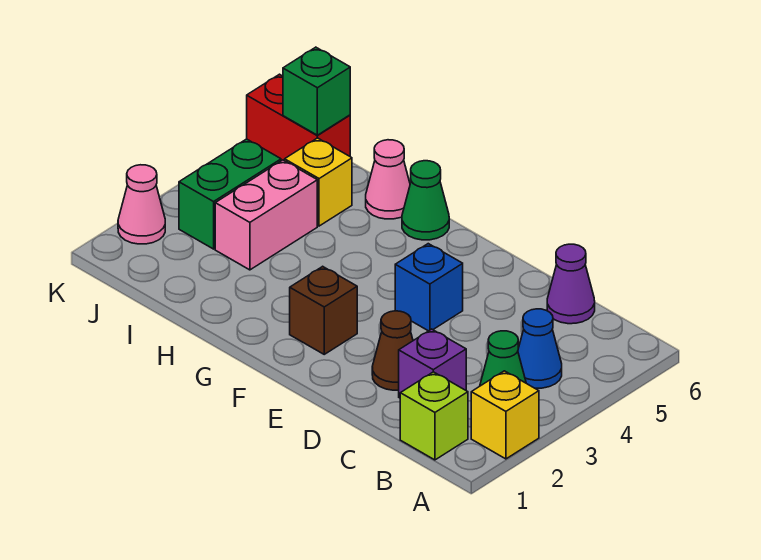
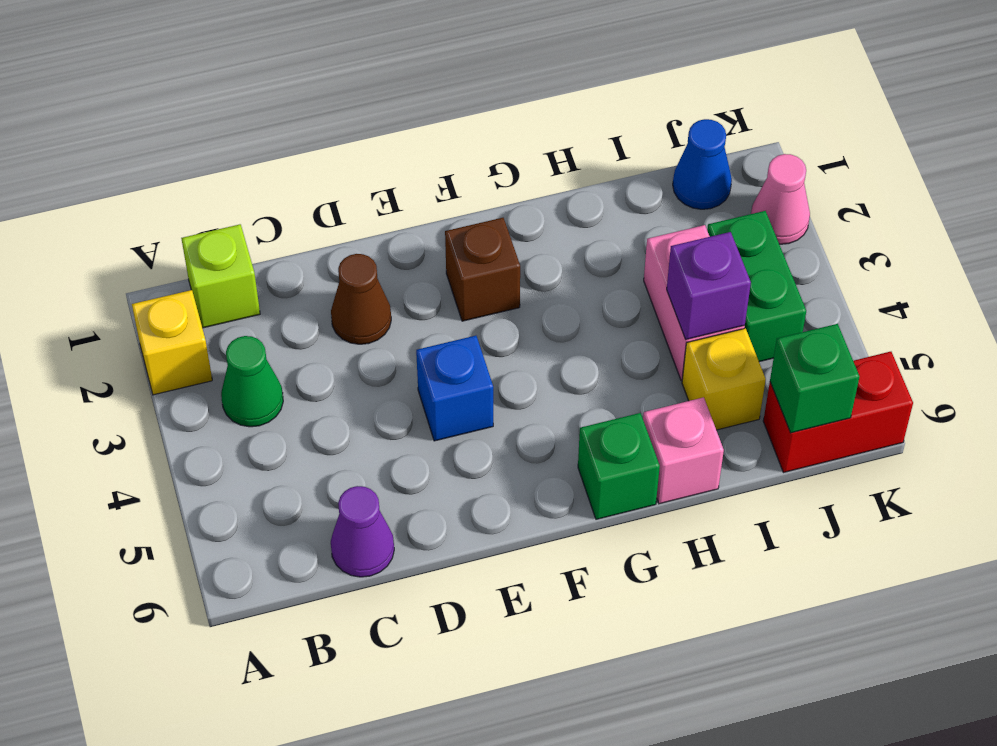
blue cone B4 level 1 -> blue cone J1 level 1
purple brick C2 level 1 -> purple brick I4 level 2
green cone G6 level 1 -> green brick G6 level 1
pink cone H6 level 1 -> pink brick H6 level 1

